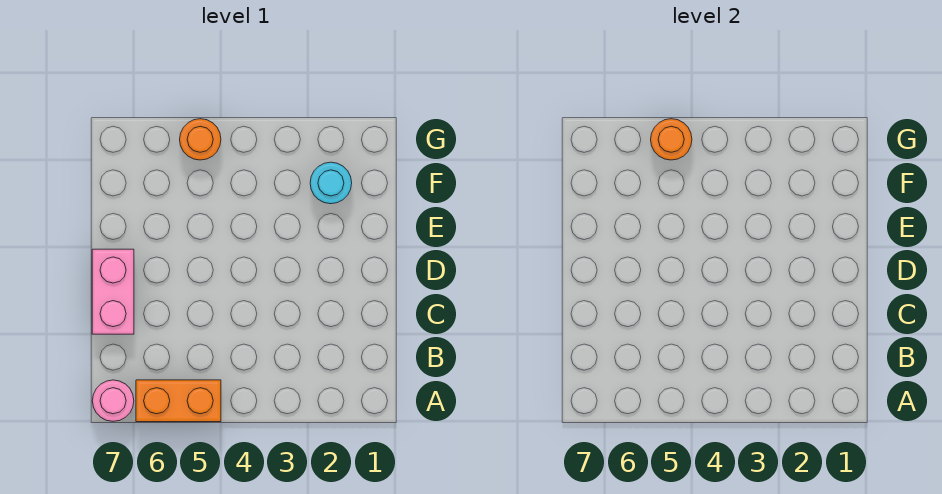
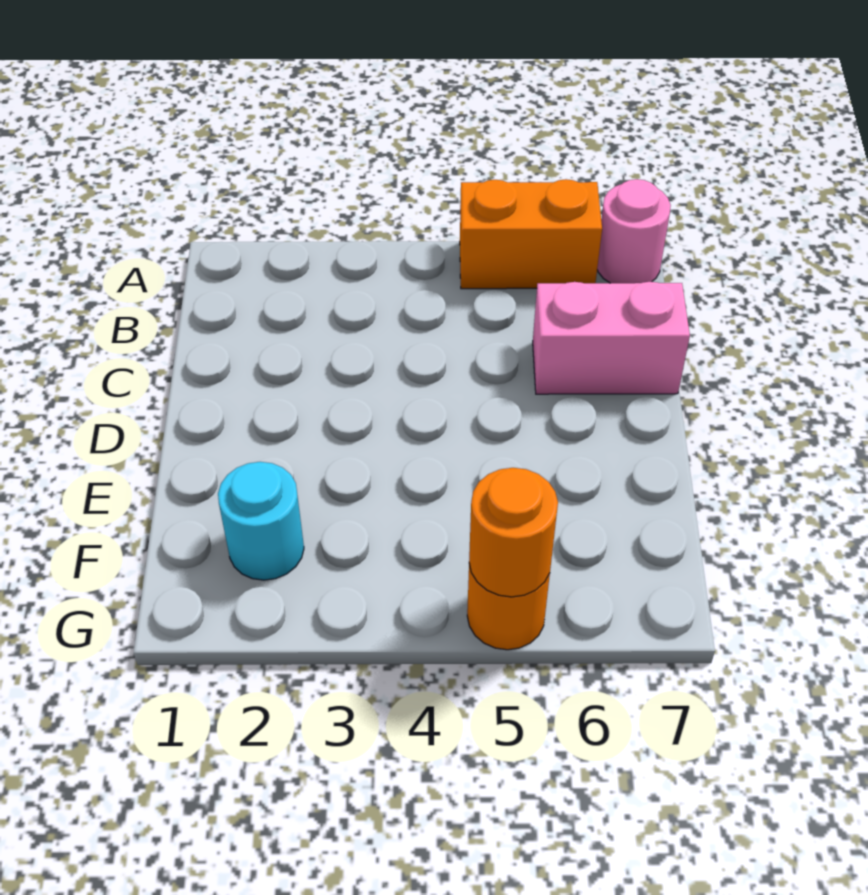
pink brick C7:D7 level 1 -> pink brick C6:C7 level 1

